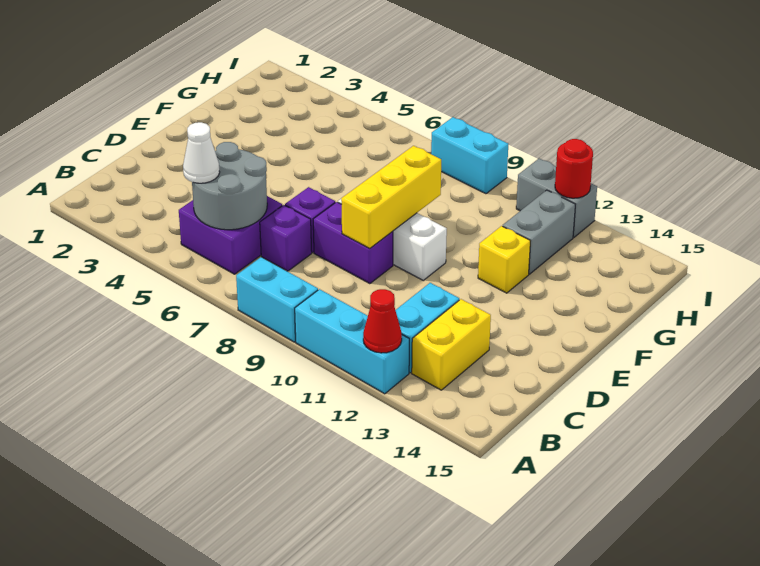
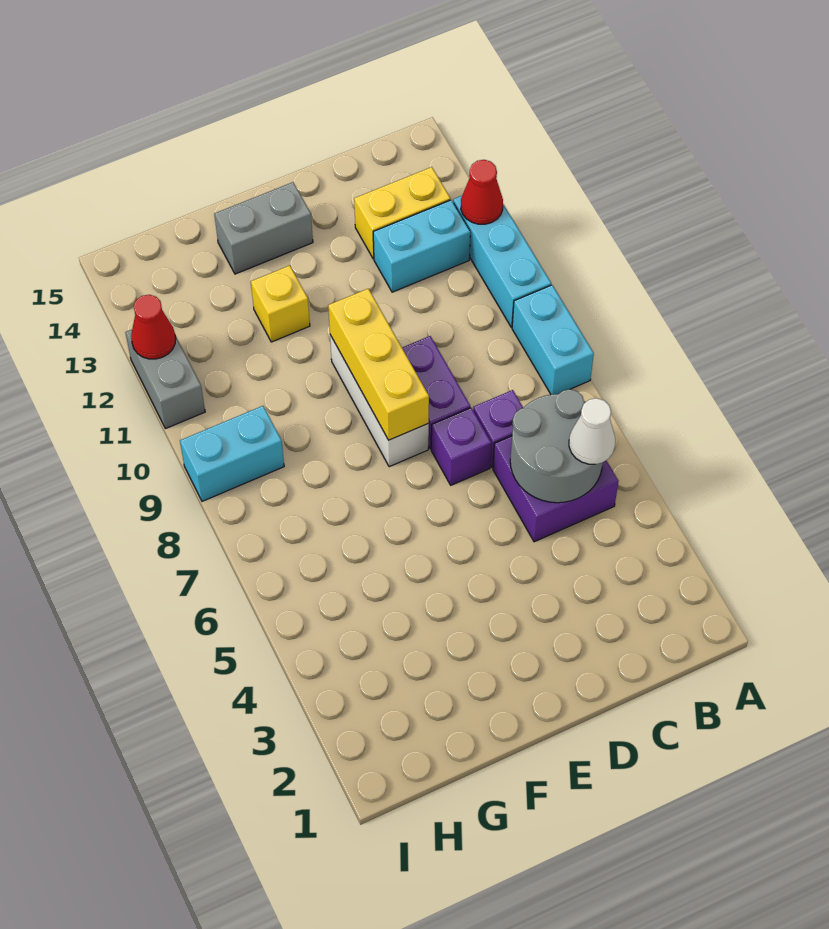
yellow brick D9:F9 level 2 -> yellow brick E8:E10 level 2
grey brick G12:H12 level 1 -> grey brick E14:F14 level 1
cyan brick I8:I9 level 1 -> cyan brick H9:I9 level 1
red round brick I12 level 2 -> red cone I12 level 2

